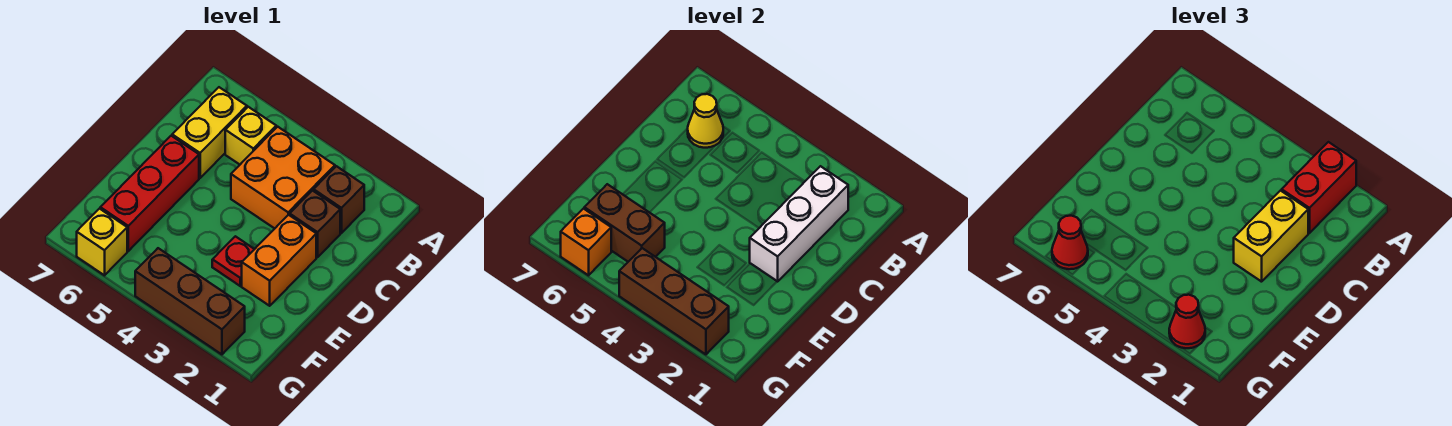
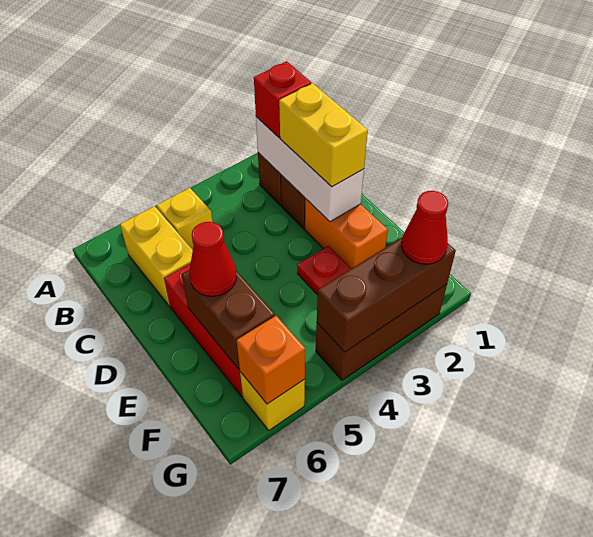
red brick A2:B2 level 3 -> red brick B2 level 3
orange brick B3:C4 level 1 -> none
yellow cone B6 level 2 -> none
brown brick F5:F6 level 2 -> brown brick E6:F6 level 2
red cone G6 level 3 -> red cone E6 level 3

